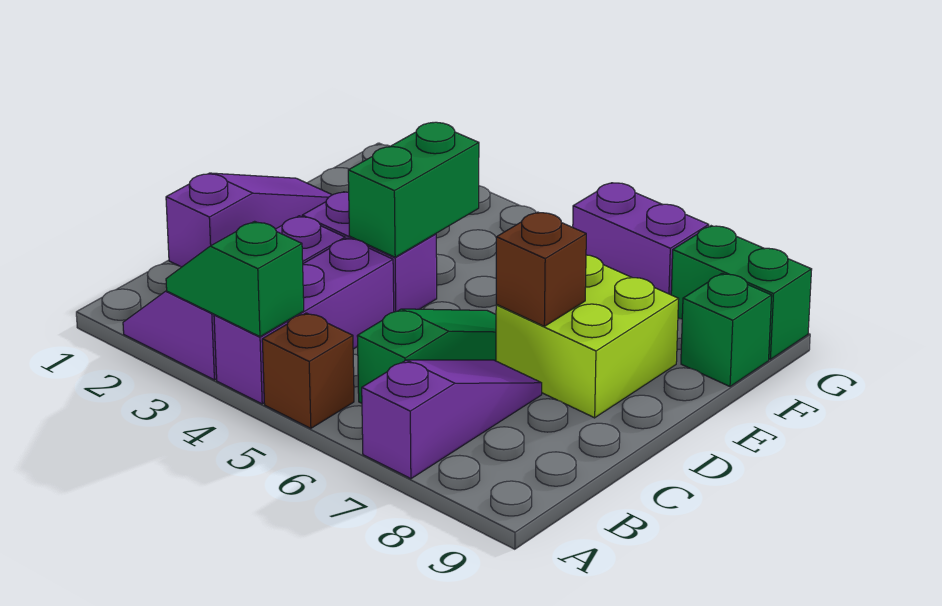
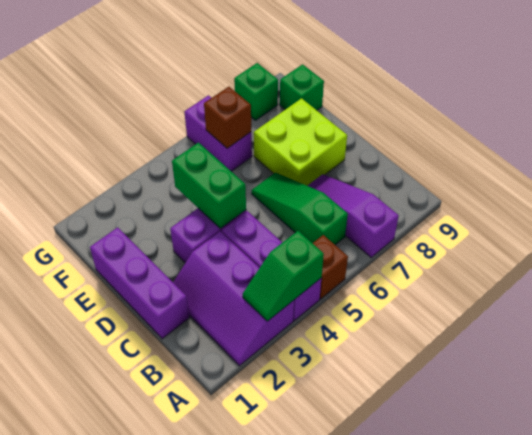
purple slope C1:E1 level 1 top C -> purple brick C1:E1 level 1
brown brick D7 level 2 -> brown brick F6 level 2
purple brick G6:G7 level 1 -> purple brick F6:G6 level 1
green brick G8:G9 level 1 -> green brick G8 level 1

